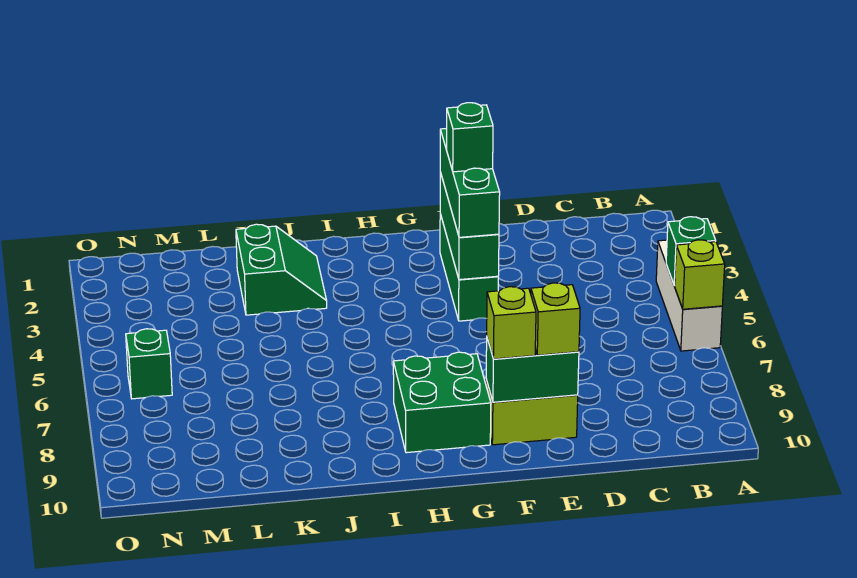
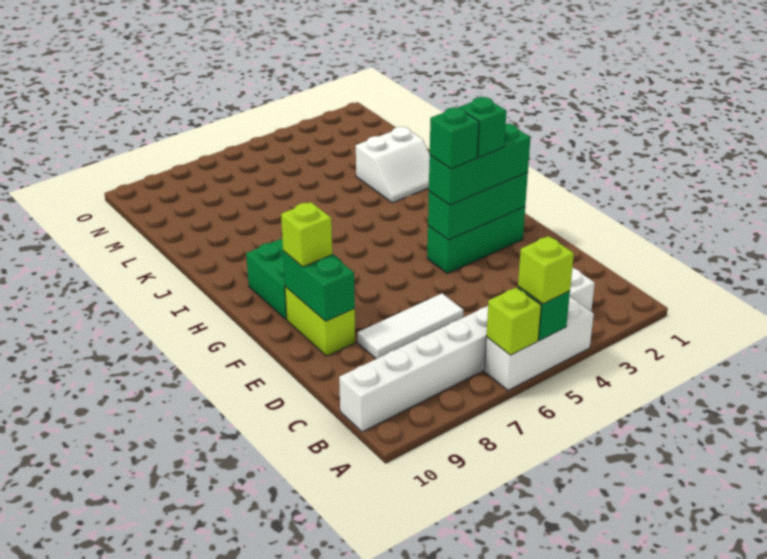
none -> white brick B3:B10 level 1
none -> white tile D6:D8 level 1
lime brick E9 level 3 -> lime brick A5 level 3
green slope J2:K3 level 1 top K -> white slope J2:K3 level 1 top K
green brick N6 level 1 -> green brick F4 level 4

